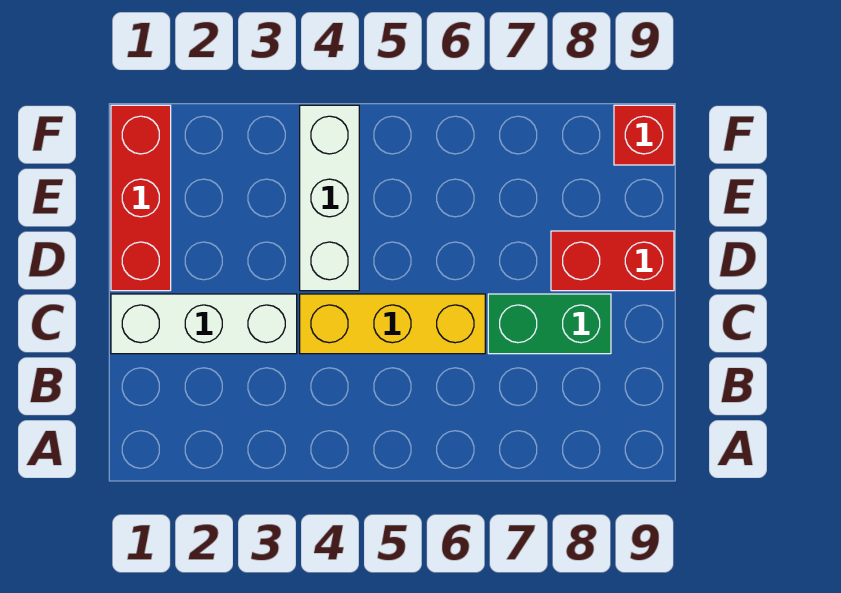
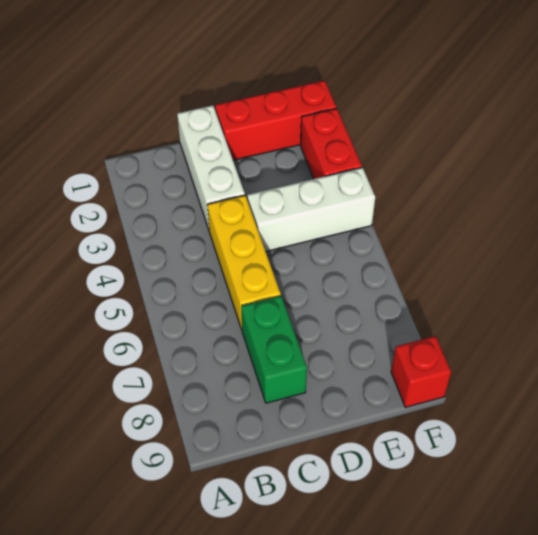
red brick D8:D9 level 1 -> red brick F2:F3 level 1

